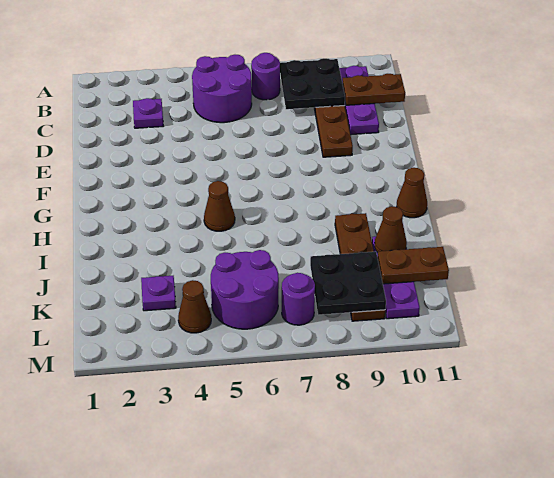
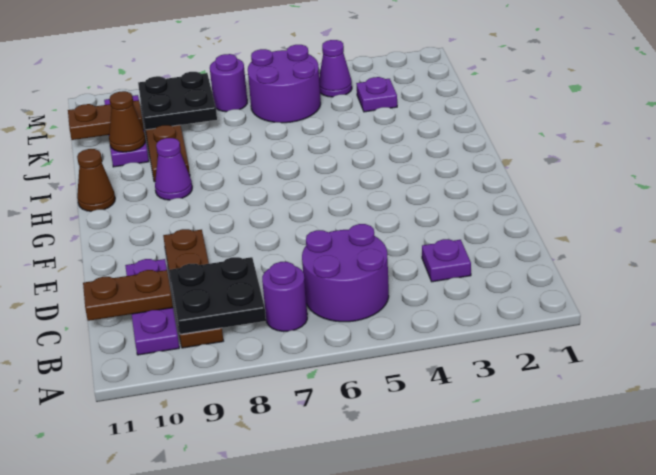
brown cone H5 level 1 -> none
none -> purple cone H9 level 1
brown cone L4 level 1 -> purple cone L4 level 1

